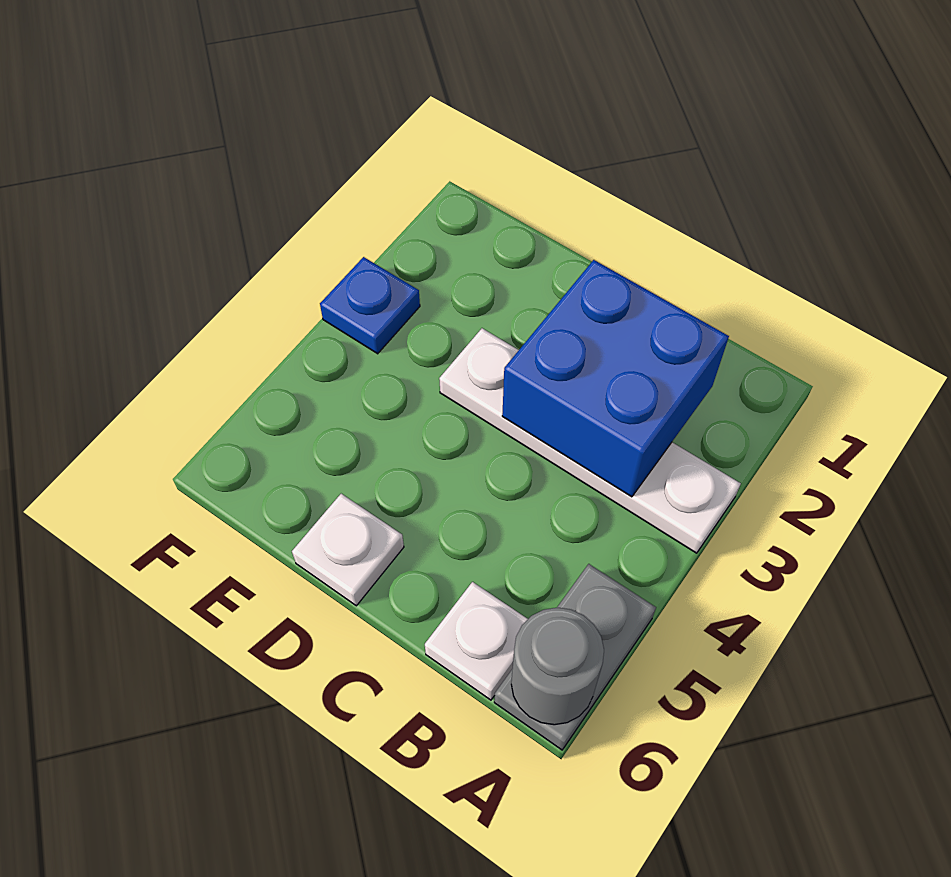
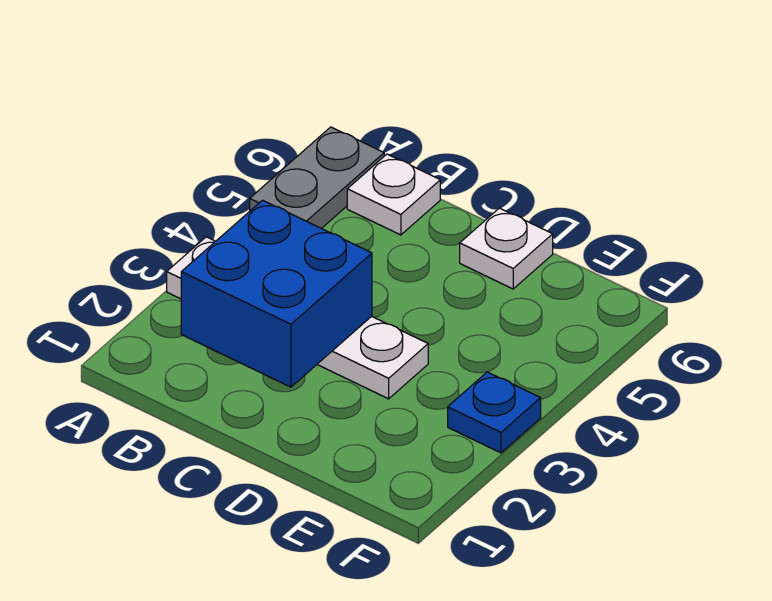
grey round brick A6 level 2 -> none

